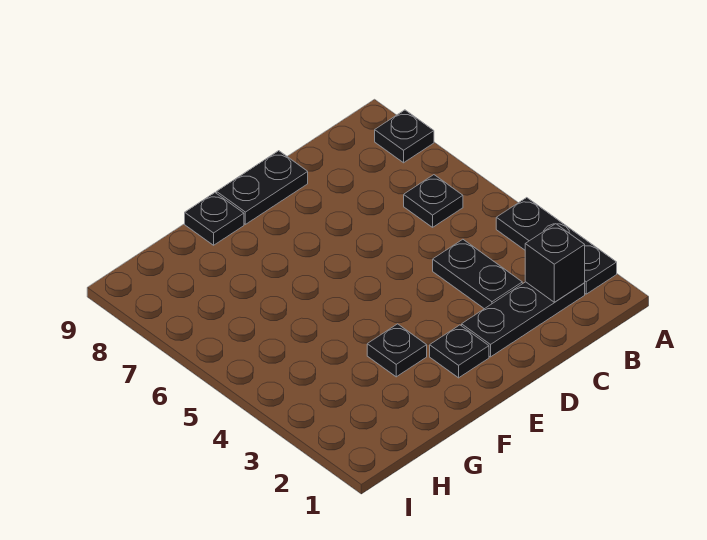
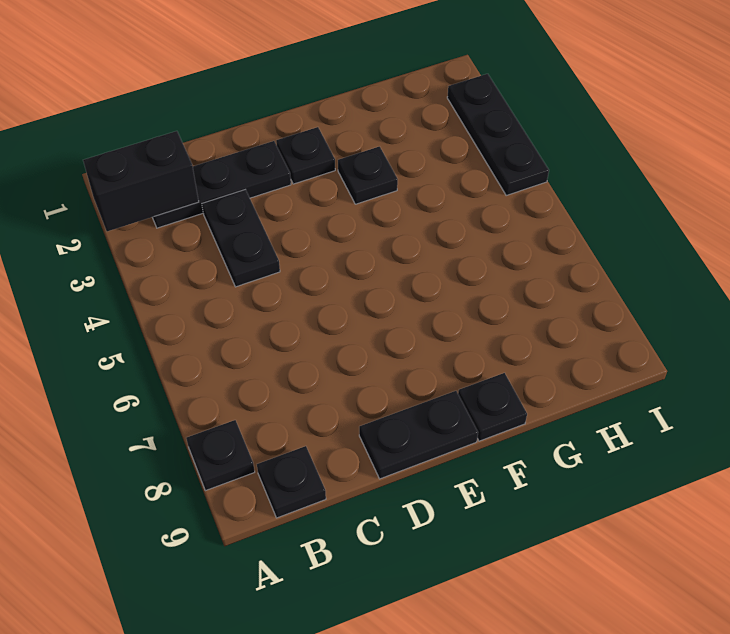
black plate A2:A4 level 1 -> black plate I2:I4 level 1
black brick B2 level 2 -> black brick A2:B2 level 2
black plate B6 level 1 -> black plate B9 level 1

